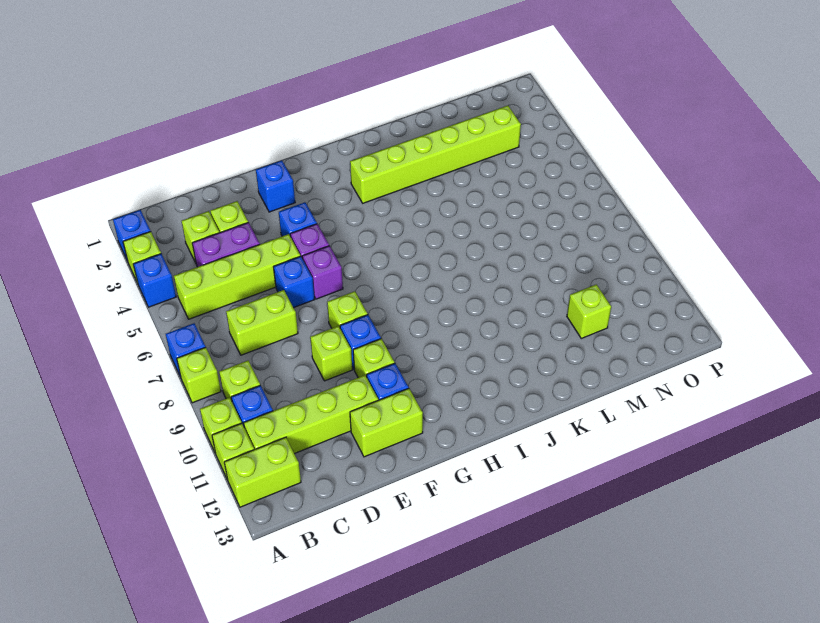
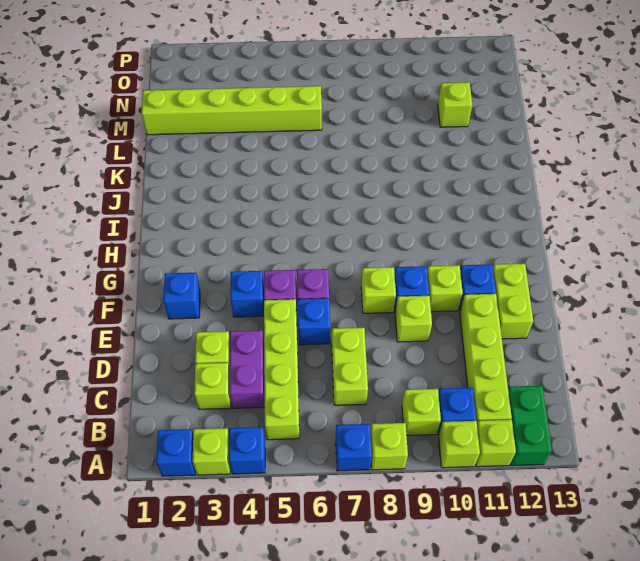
lime brick A12:B12 level 1 -> green brick A12:B12 level 1
lime brick I3:N3 level 1 -> lime brick M1:M6 level 1

